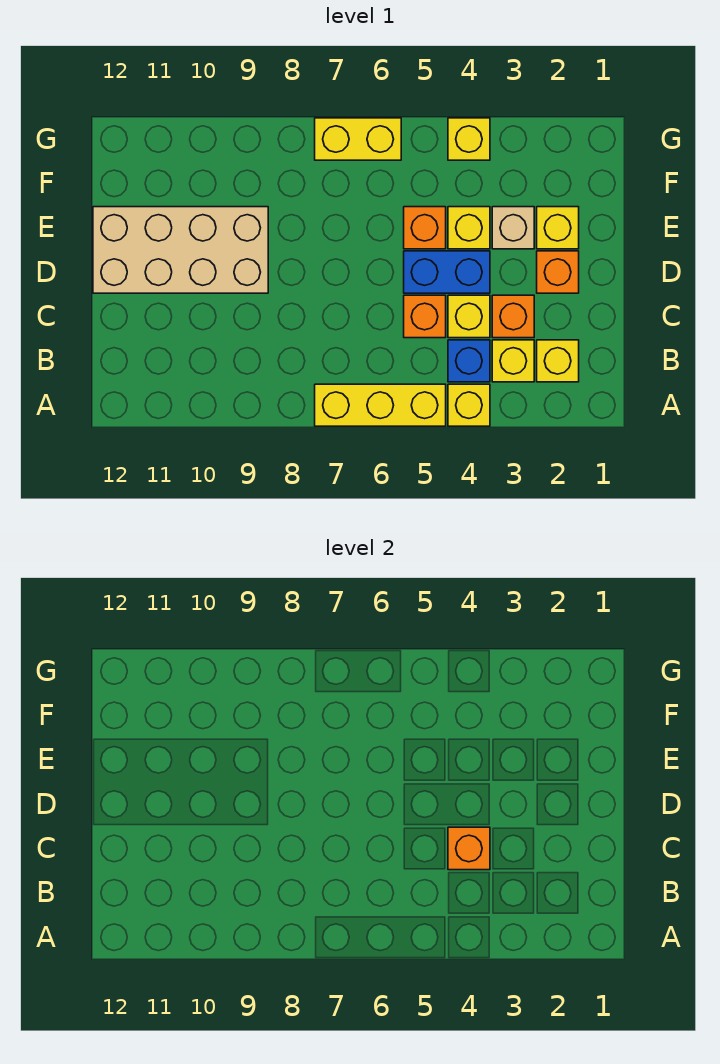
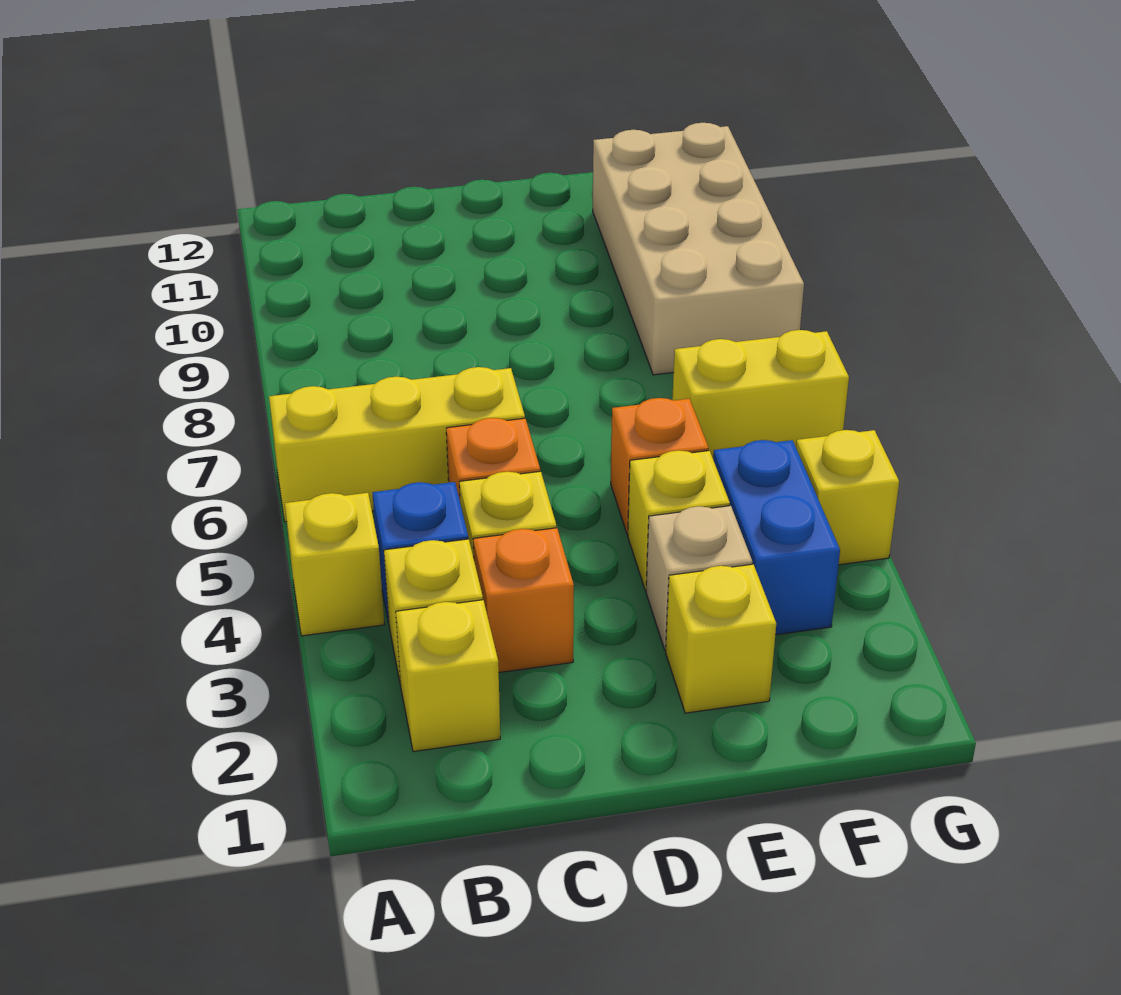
yellow brick A5:A7 level 1 -> yellow brick A6:C6 level 1
orange brick C4 level 2 -> none
orange brick D2 level 1 -> none
blue brick D4:D5 level 1 -> blue brick F3:F4 level 1
tan brick D9:E12 level 1 -> tan brick F8:G11 level 1
yellow brick G6:G7 level 1 -> yellow brick F6:G6 level 1

